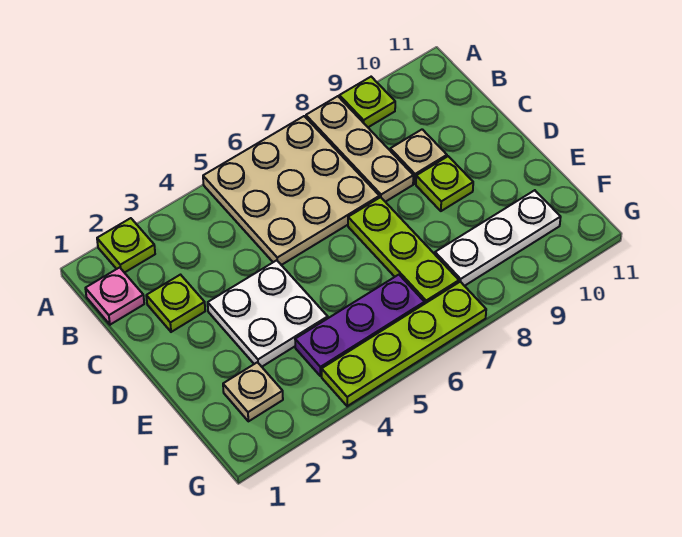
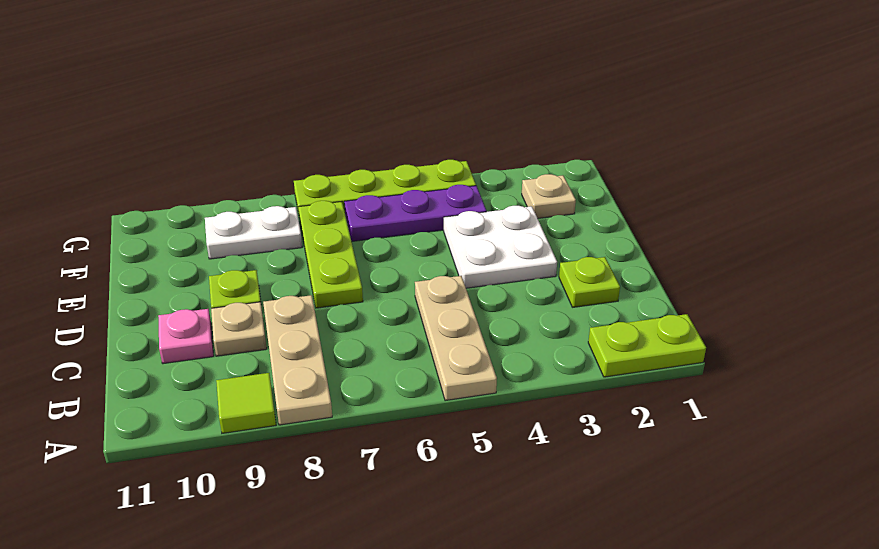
lime plate A2 level 1 -> lime plate A1:A2 level 1
tan plate A5:C7 level 1 -> tan plate A5:C5 level 1
lime plate A9 level 1 -> lime tile A9 level 1
pink plate B1 level 1 -> pink plate C10 level 1
white plate F8:F10 level 1 -> white plate F8:F9 level 1

